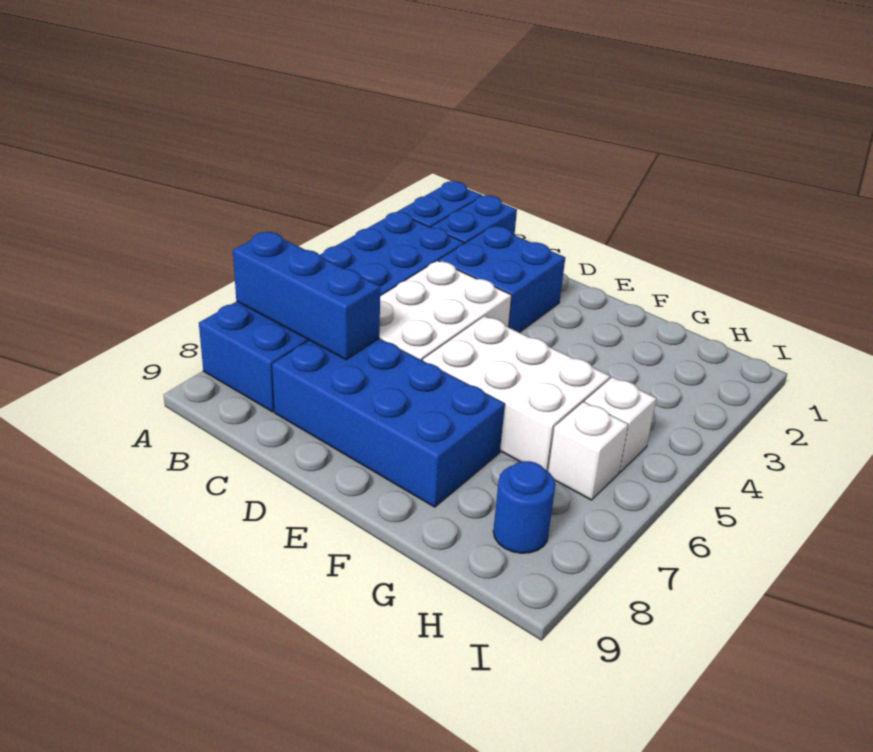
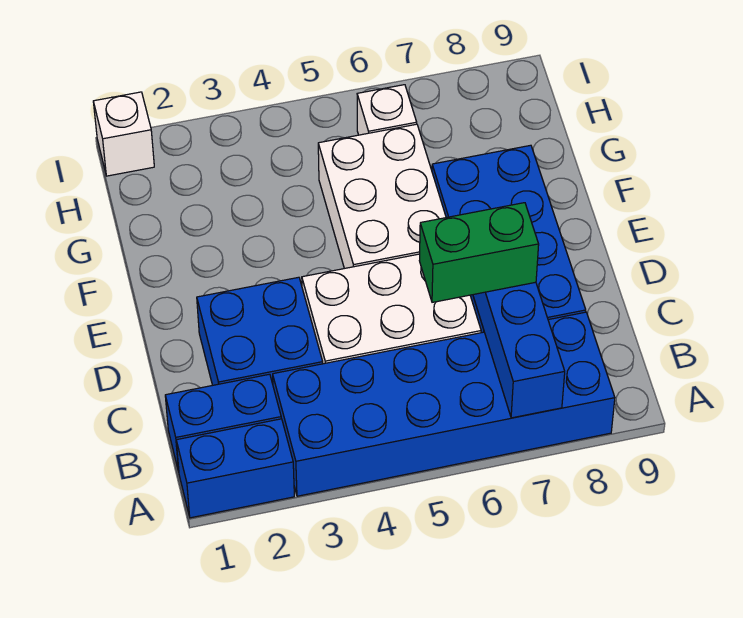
none -> green brick C6:C7 level 3
white brick H5 level 1 -> white brick I1 level 1
blue round brick H8 level 1 -> none

